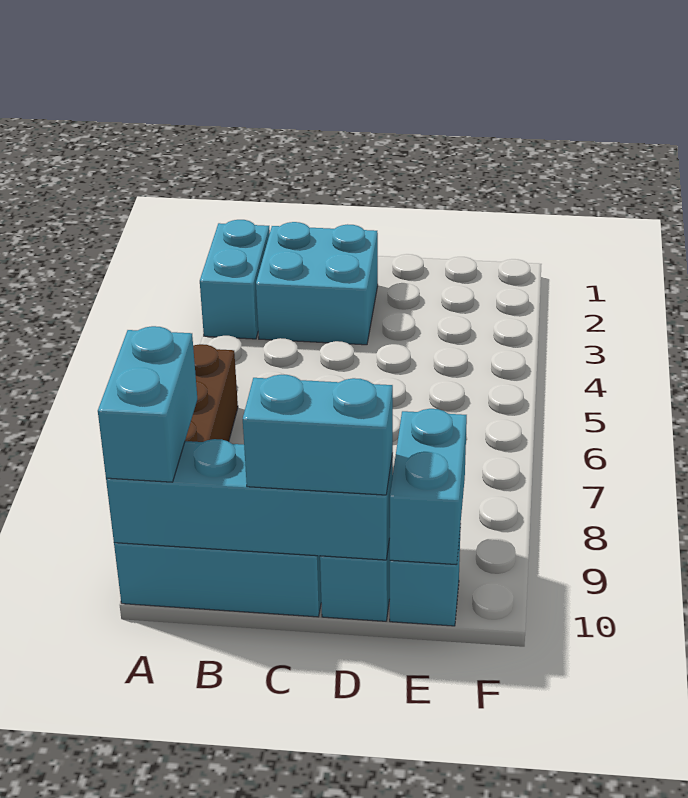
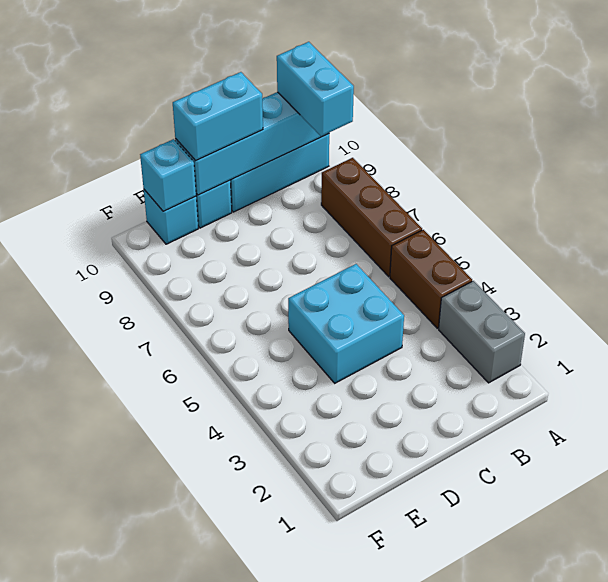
cyan brick A2:A3 level 1 -> grey brick A2:A3 level 1
none -> brown brick A4:A5 level 1
cyan brick B2:C3 level 1 -> cyan brick C4:D5 level 1
cyan brick E9:E10 level 2 -> cyan brick E10 level 2

